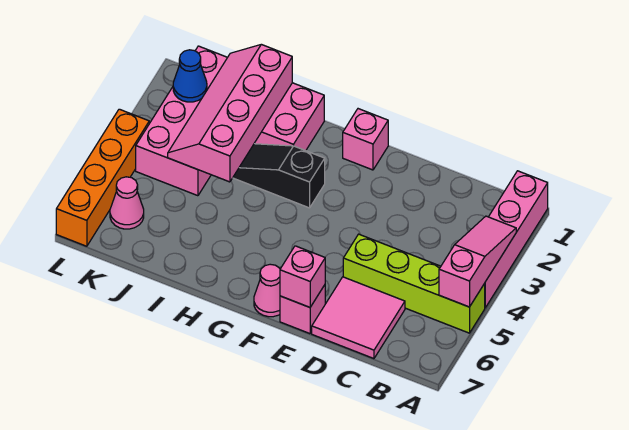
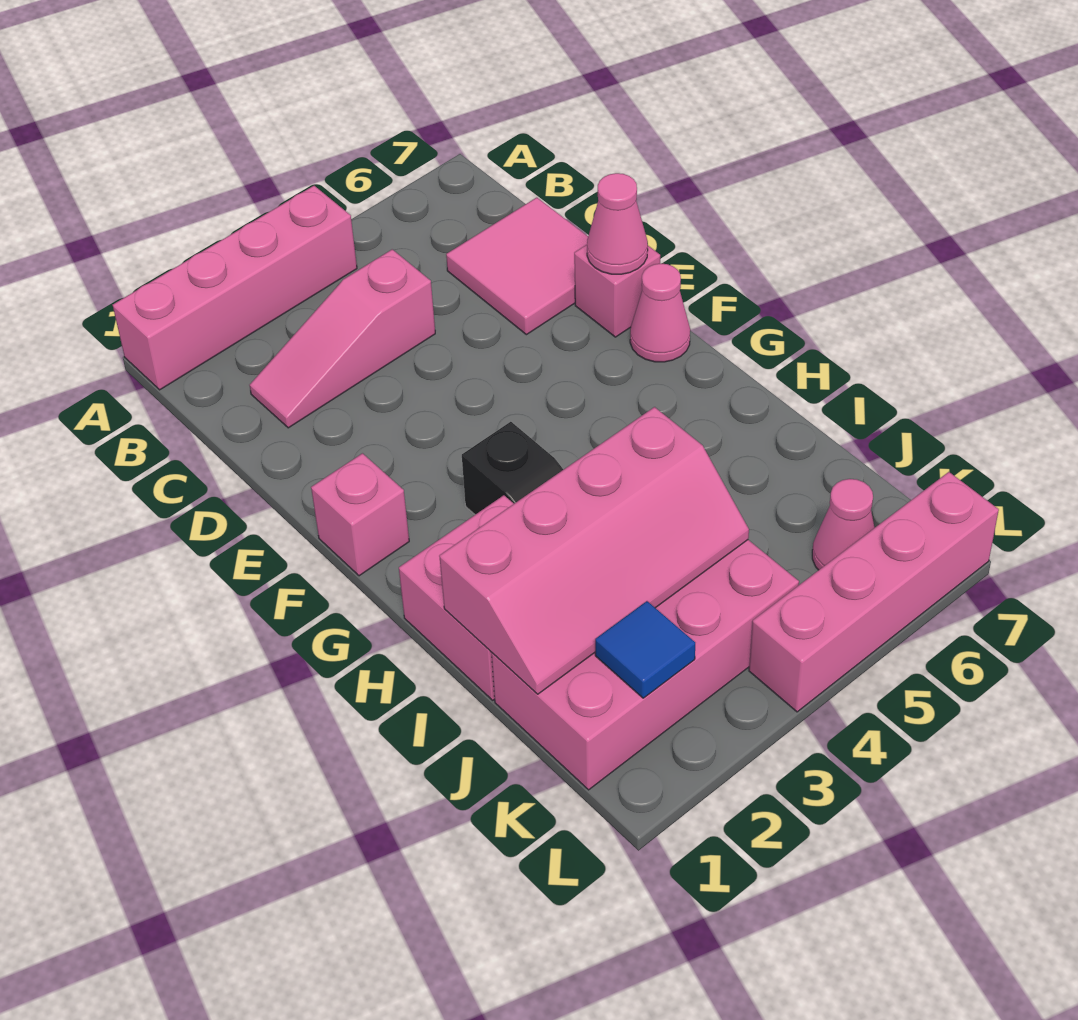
pink slope A3:A5 level 2 top 5 -> pink slope C2:C4 level 1 top 4
lime brick A5:D5 level 1 -> none
pink brick E7 level 2 -> pink cone E7 level 2
blue cone K2 level 2 -> blue tile K2 level 2
orange brick L4:L7 level 1 -> pink brick L4:L7 level 1

